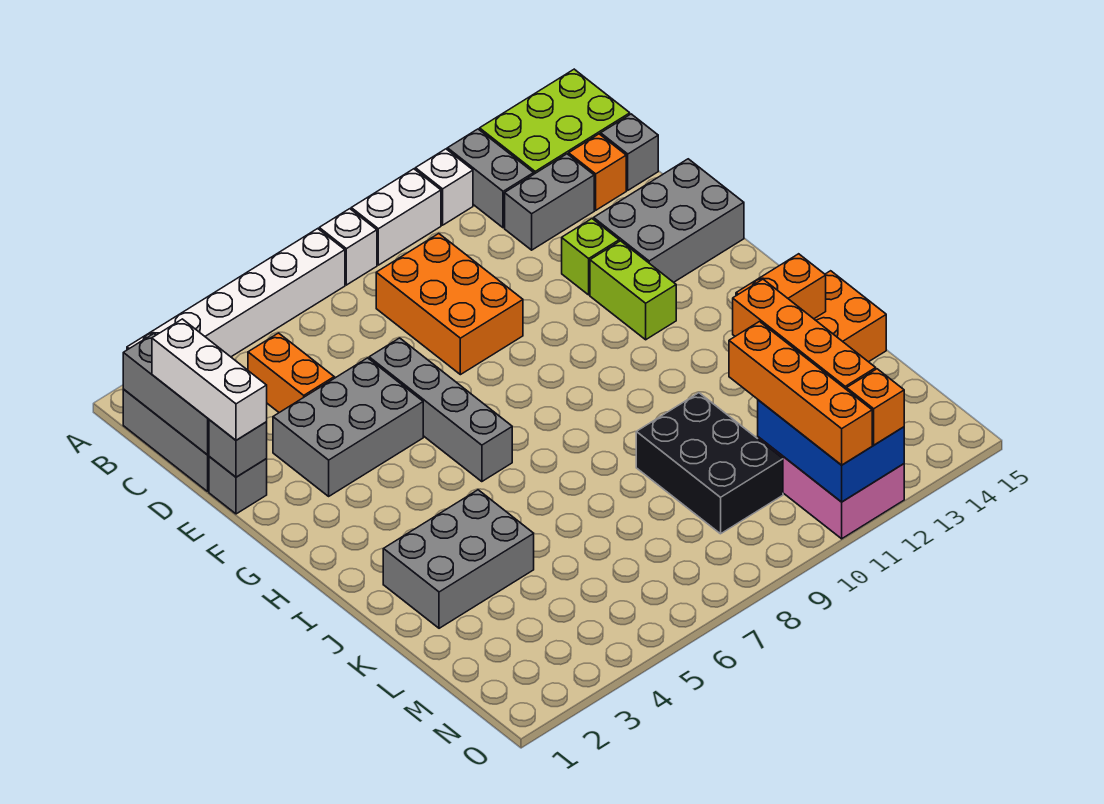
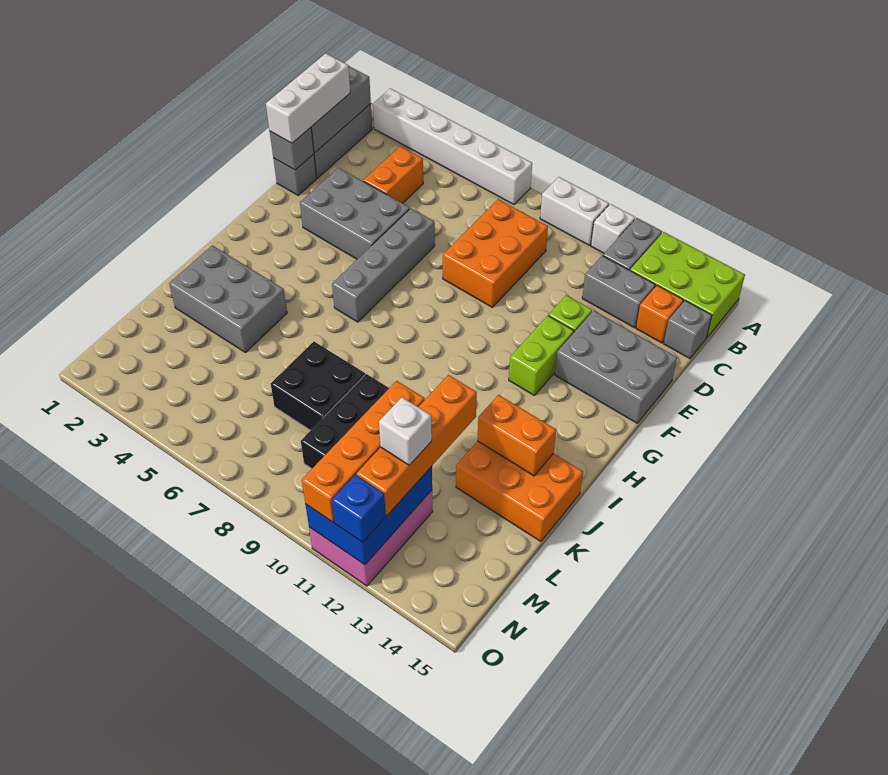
white brick A8 level 1 -> white brick M12 level 4
none -> black brick K7:L8 level 1
orange brick O12 level 3 -> blue brick O12 level 3

